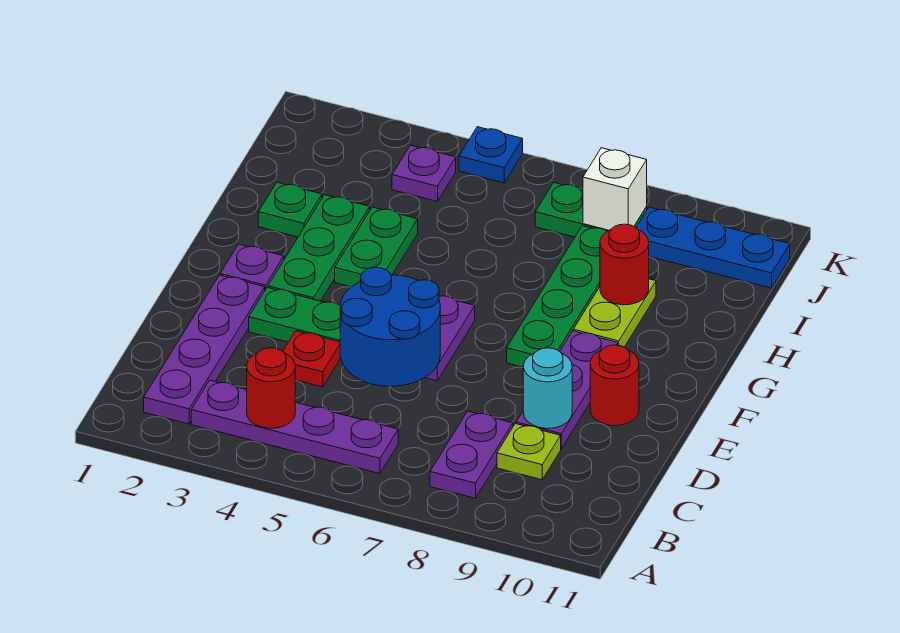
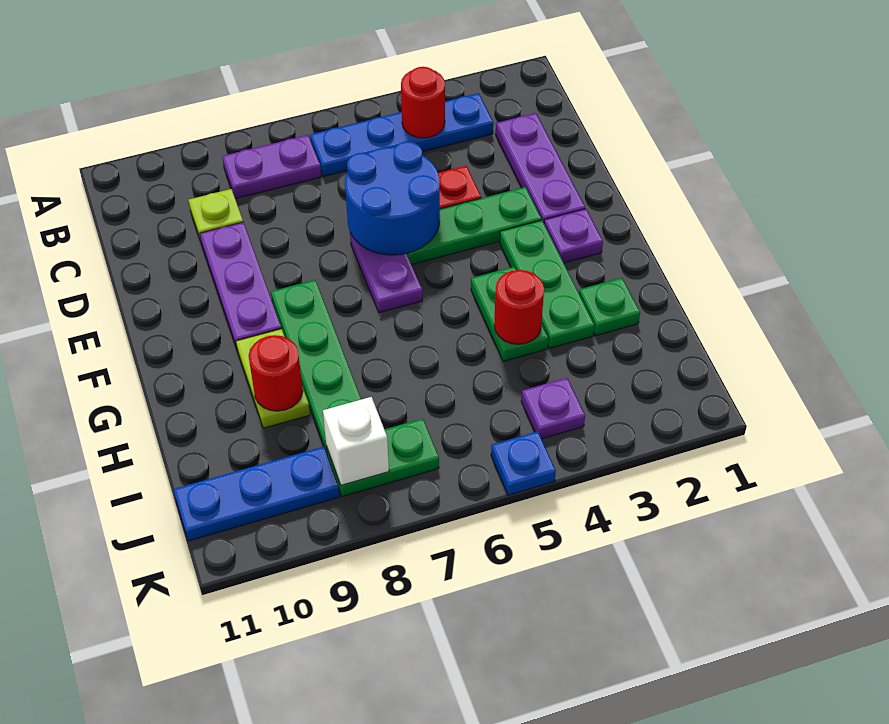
purple plate B2:E2 level 1 -> purple plate C2:E2 level 1
purple plate B3:B6 level 1 -> blue plate B3:B6 level 1
purple plate B8:C8 level 1 -> purple plate B7:B8 level 1
cyan round brick D9 level 2 -> none
red round brick E10 level 1 -> red round brick H4 level 2

